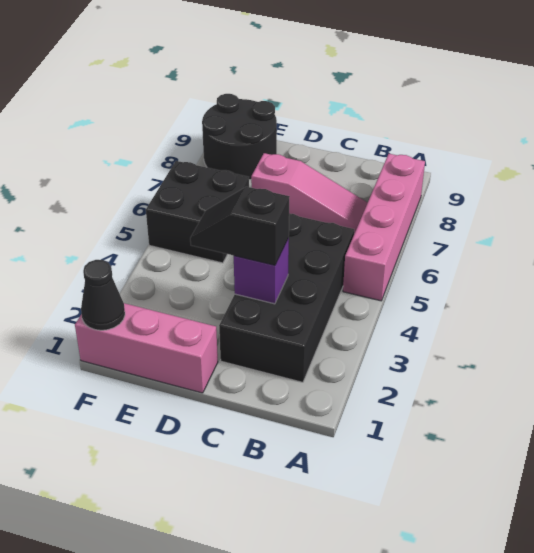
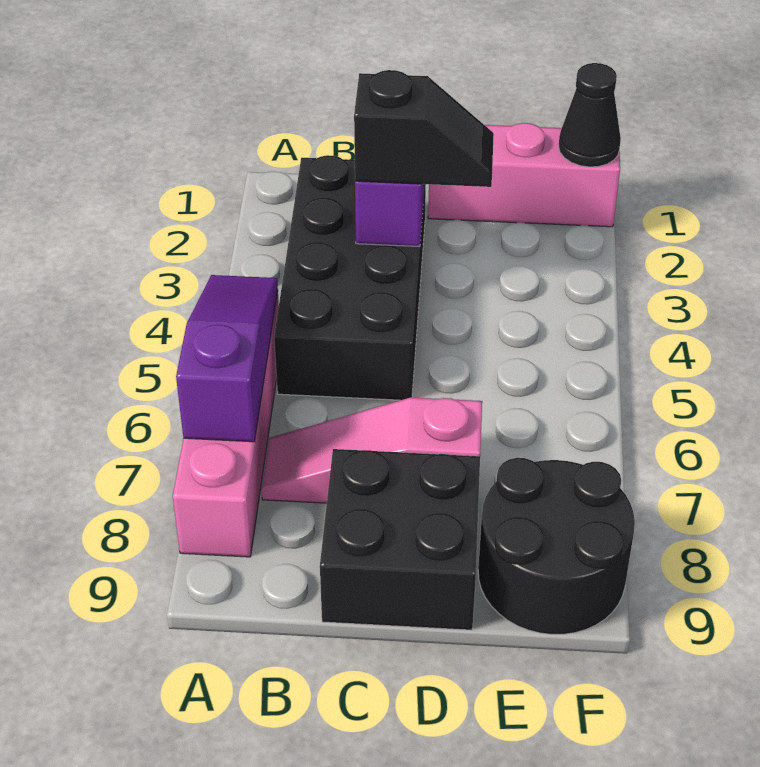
none -> purple slope A5:A7 level 2 top 7
black brick E5:F6 level 1 -> black brick C8:D9 level 1

